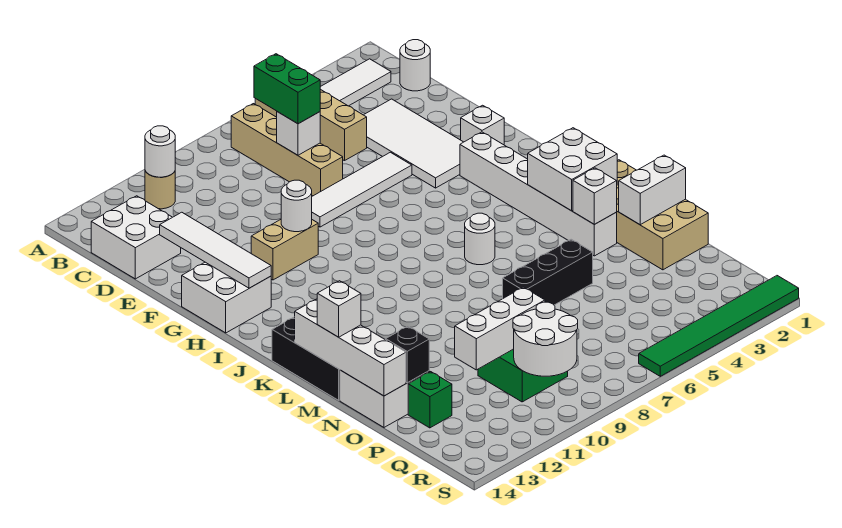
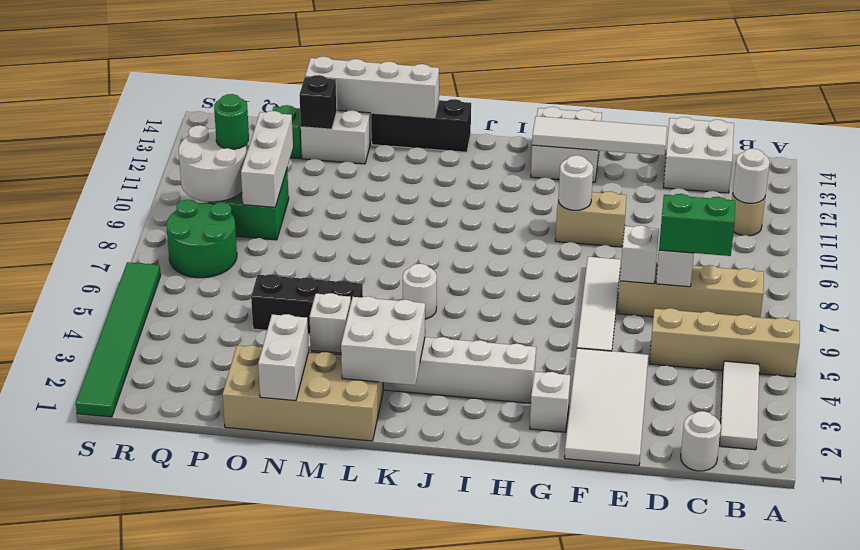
white tile D3:G4 level 1 -> white tile E1:F4 level 1
tan brick G10:G11 level 1 -> tan brick F10:G10 level 1
white brick M14 level 3 -> white brick E7 level 2
black brick N5:N7 level 1 -> black brick M5:O5 level 1
none -> green round brick Q7:R8 level 1
none -> green round brick Q10 level 3

